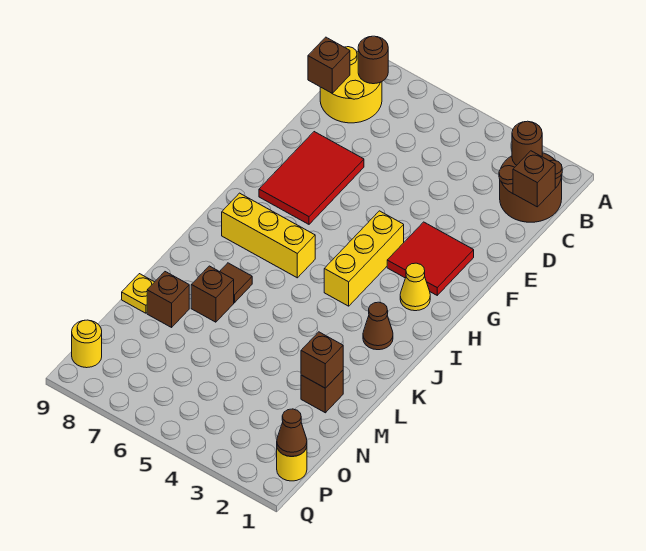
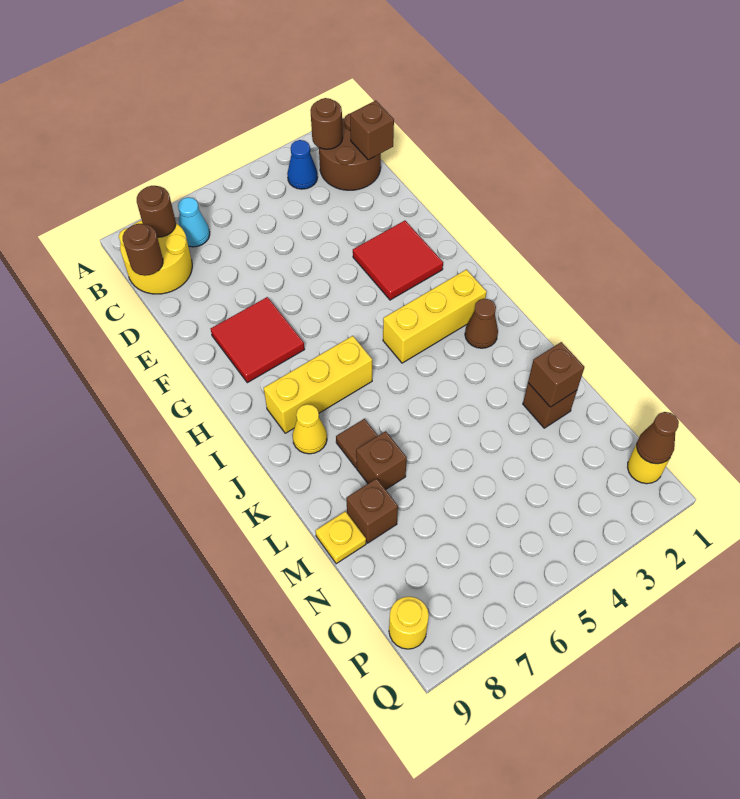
none -> blue cone B3 level 1
none -> cyan cone B7 level 1
brown brick C9 level 2 -> brown round brick C9 level 2
red tile E7:G8 level 1 -> red tile F7:G8 level 1
yellow brick G4:I4 level 1 -> yellow brick I2:I4 level 1
yellow cone H2 level 1 -> yellow cone J8 level 1

